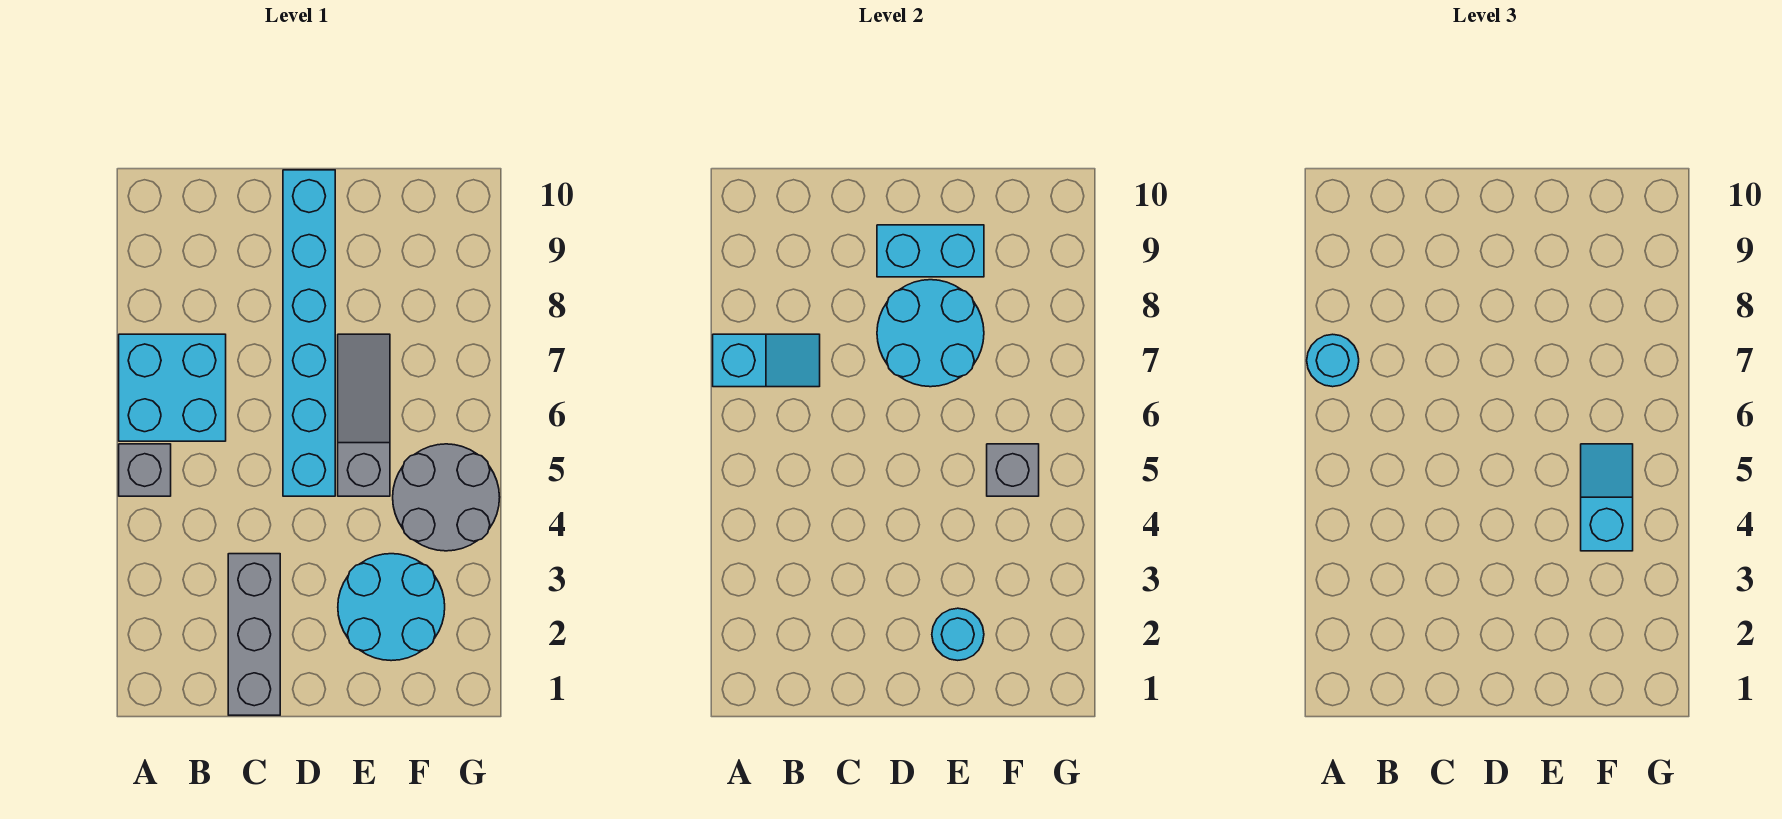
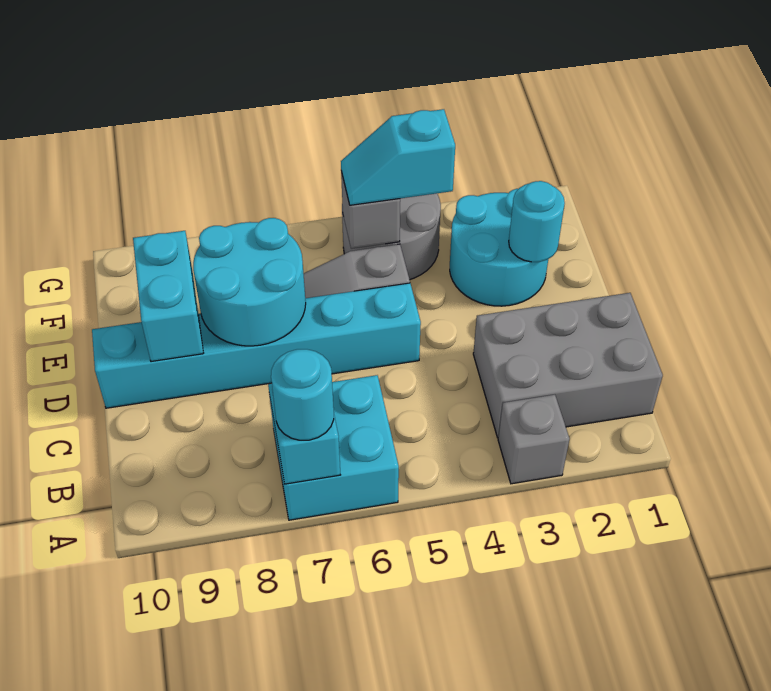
grey brick A5 level 1 -> grey brick A3 level 1
grey brick C1:C3 level 1 -> grey brick B1:C3 level 1

